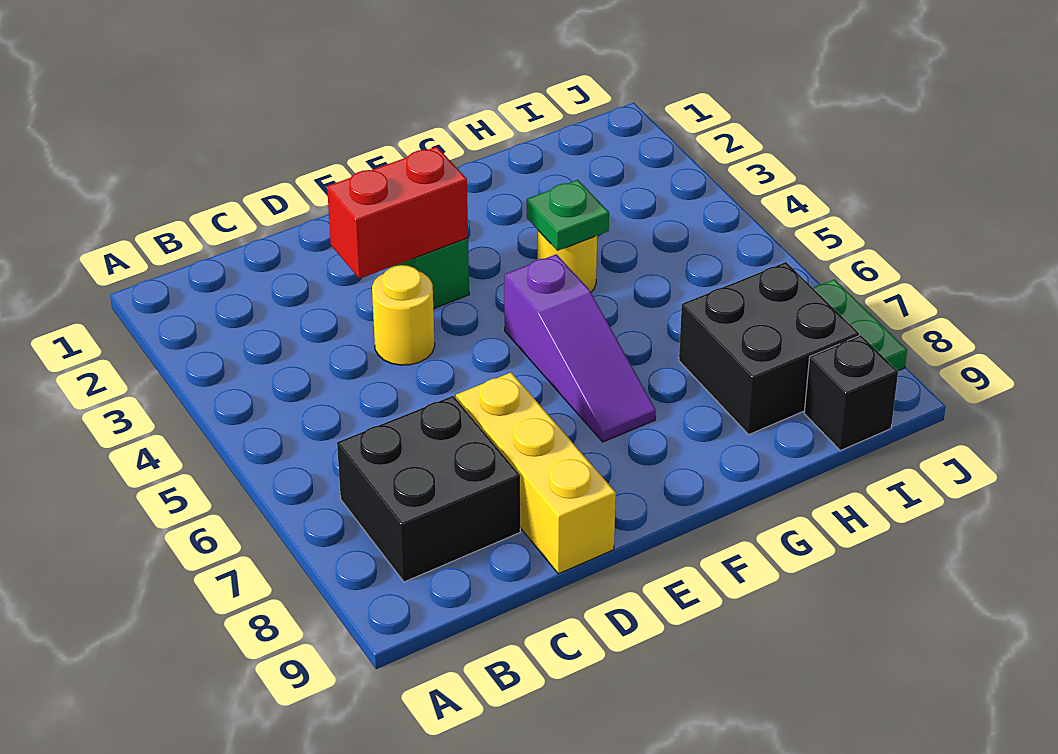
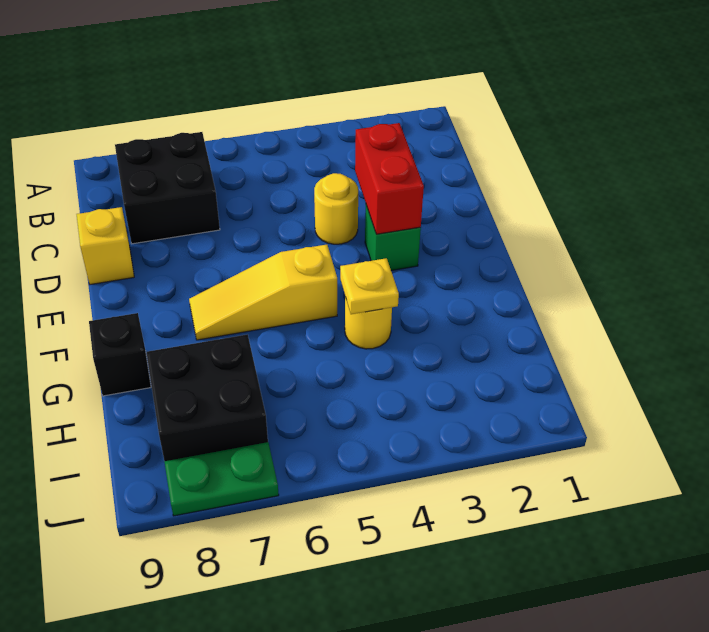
yellow brick D7:D9 level 1 -> yellow brick D9 level 1
purple slope F5:F7 level 1 top 5 -> yellow slope F5:F7 level 1 top 5
green plate G4 level 2 -> yellow plate G4 level 2
black brick I9 level 1 -> black brick G9 level 1

